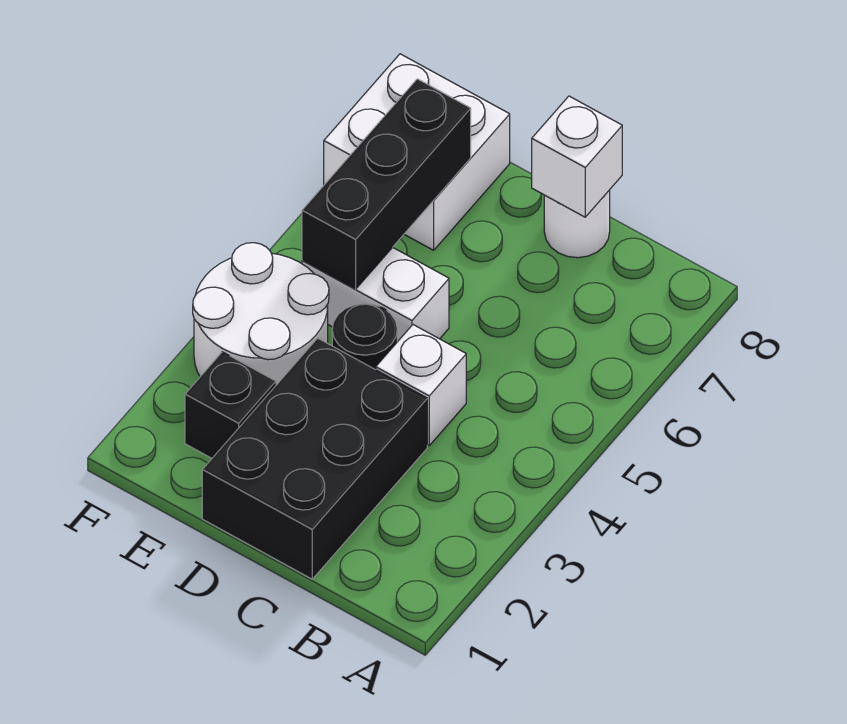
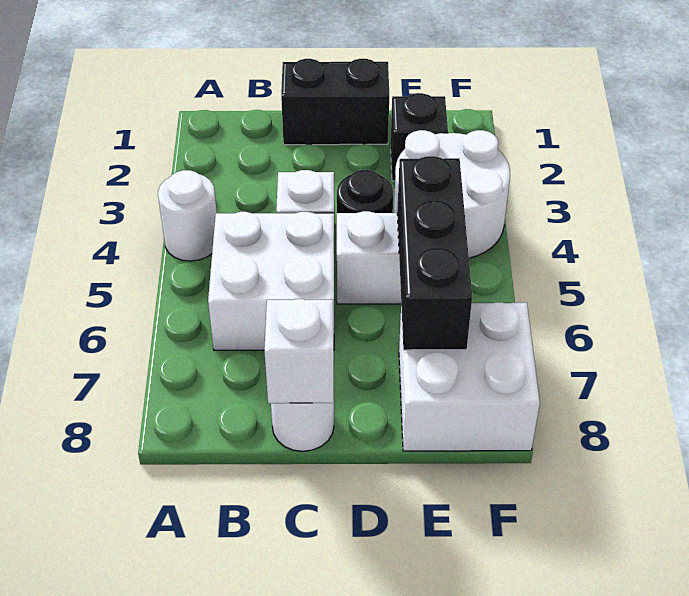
none -> white round brick A4 level 1
none -> white brick B5:C6 level 1
black brick C1:D3 level 1 -> black brick C1:D1 level 1

